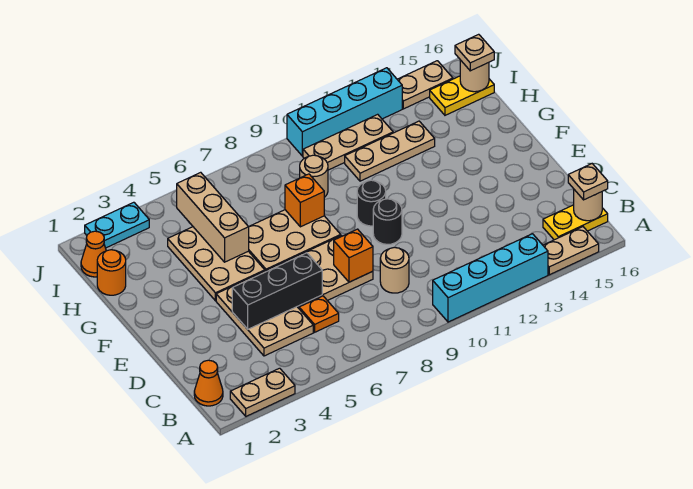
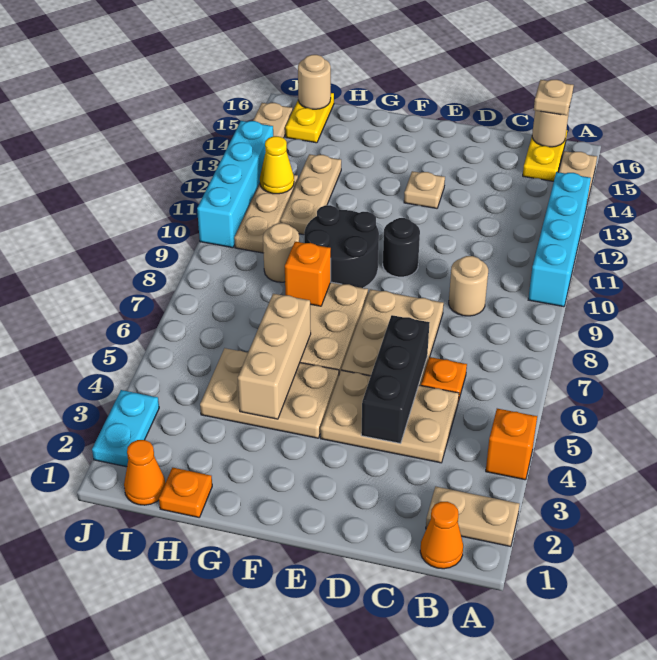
tan plate A2:A3 level 1 -> tan plate A2:B2 level 1
orange brick D8 level 2 -> orange brick A4 level 1
black round brick F10 level 1 -> black round brick F9:G10 level 1
tan brick G5:I5 level 2 -> tan brick G4:G6 level 2
orange round brick H1 level 1 -> orange plate H1 level 1
none -> yellow cone I12 level 2
tan plate I16 level 3 -> tan plate E13 level 1

